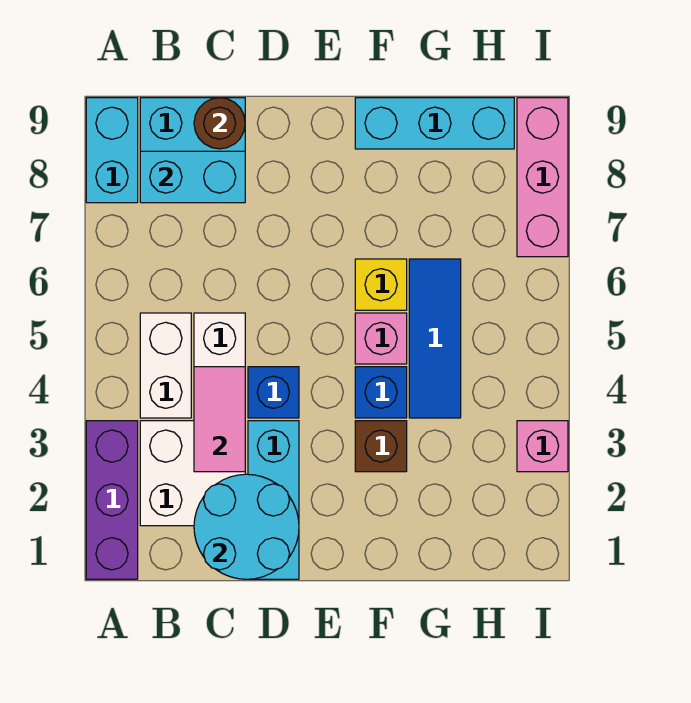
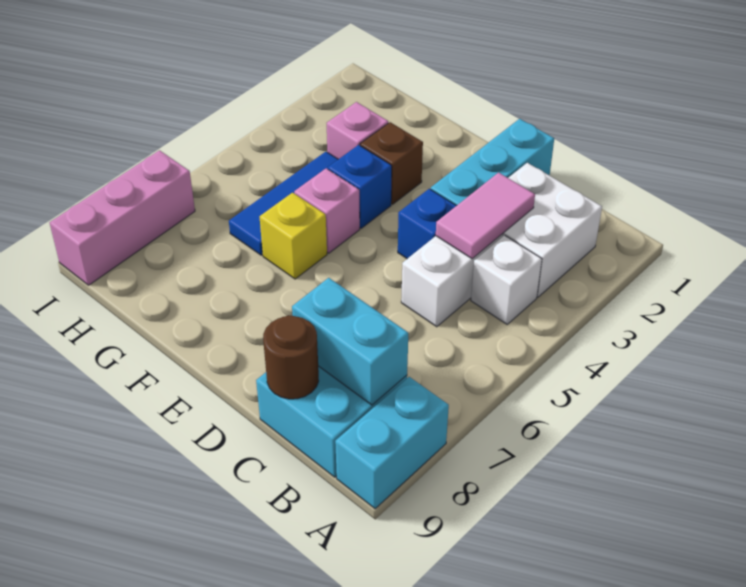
purple brick A1:A3 level 1 -> none
white brick B4:B5 level 1 -> white brick B4 level 1
cyan round brick C1:D2 level 2 -> none
cyan brick F9:H9 level 1 -> none
pink brick I3 level 1 -> pink brick G3 level 1

